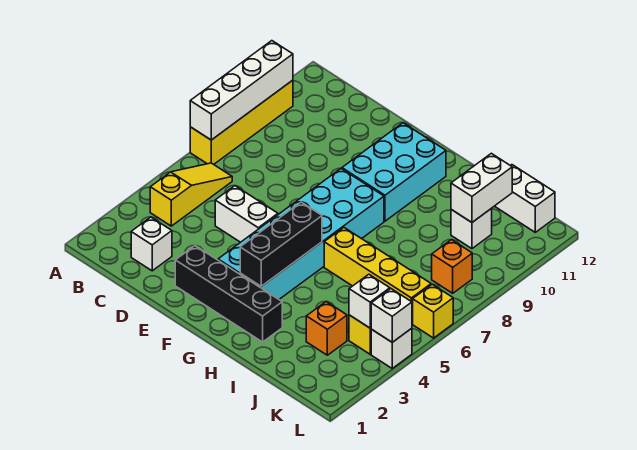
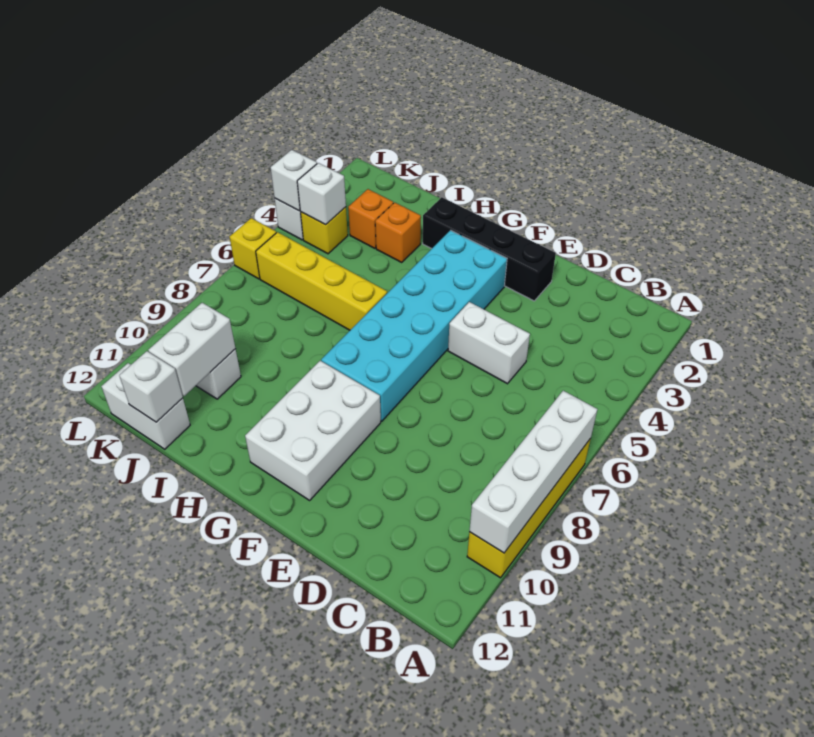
yellow slope B4:B6 level 1 top 4 -> none
white brick C2 level 1 -> white brick J12 level 2
cyan brick F9:G11 level 1 -> white brick F9:G11 level 1
black brick G3:G5 level 2 -> none
orange brick K8 level 1 -> orange brick I3 level 1

